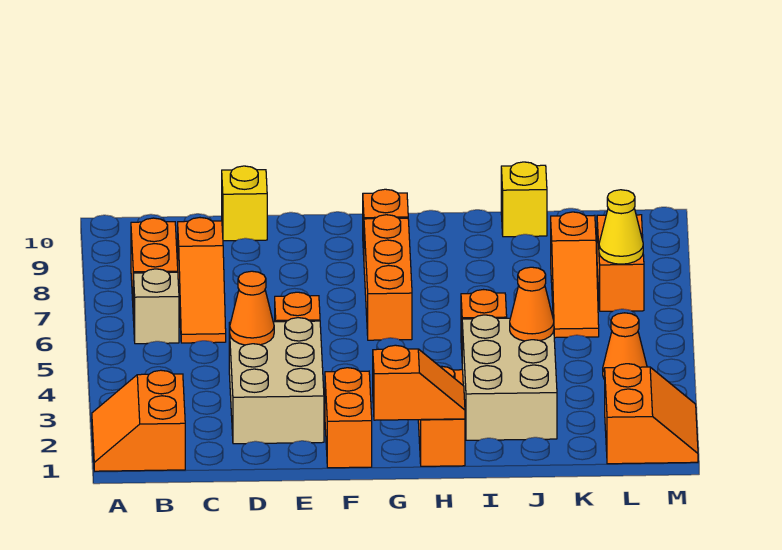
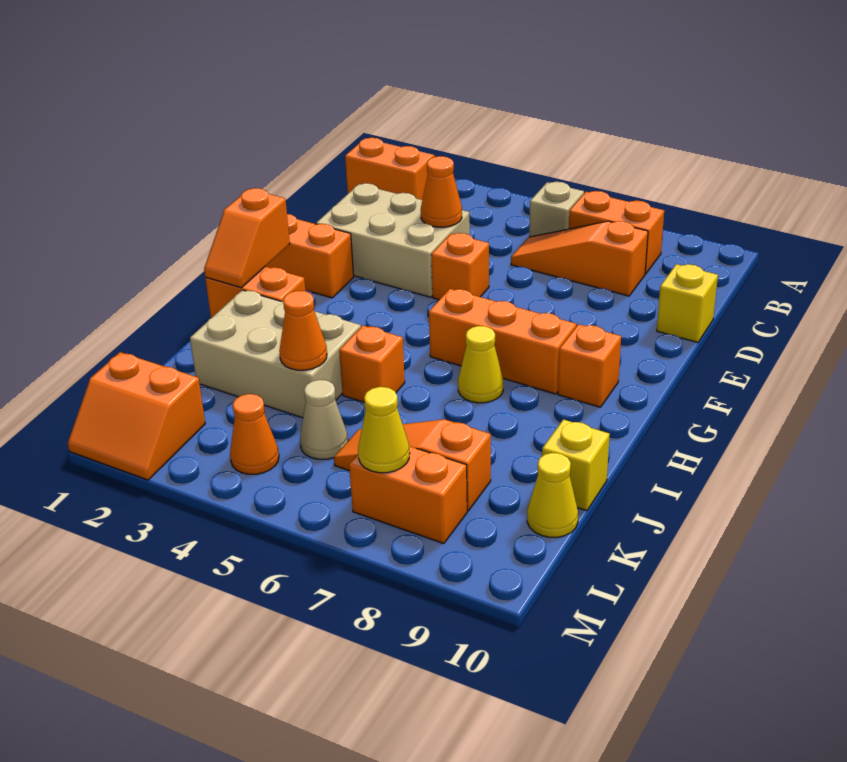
none -> yellow cone H7 level 1
none -> tan cone K5 level 1
none -> yellow cone K10 level 1

